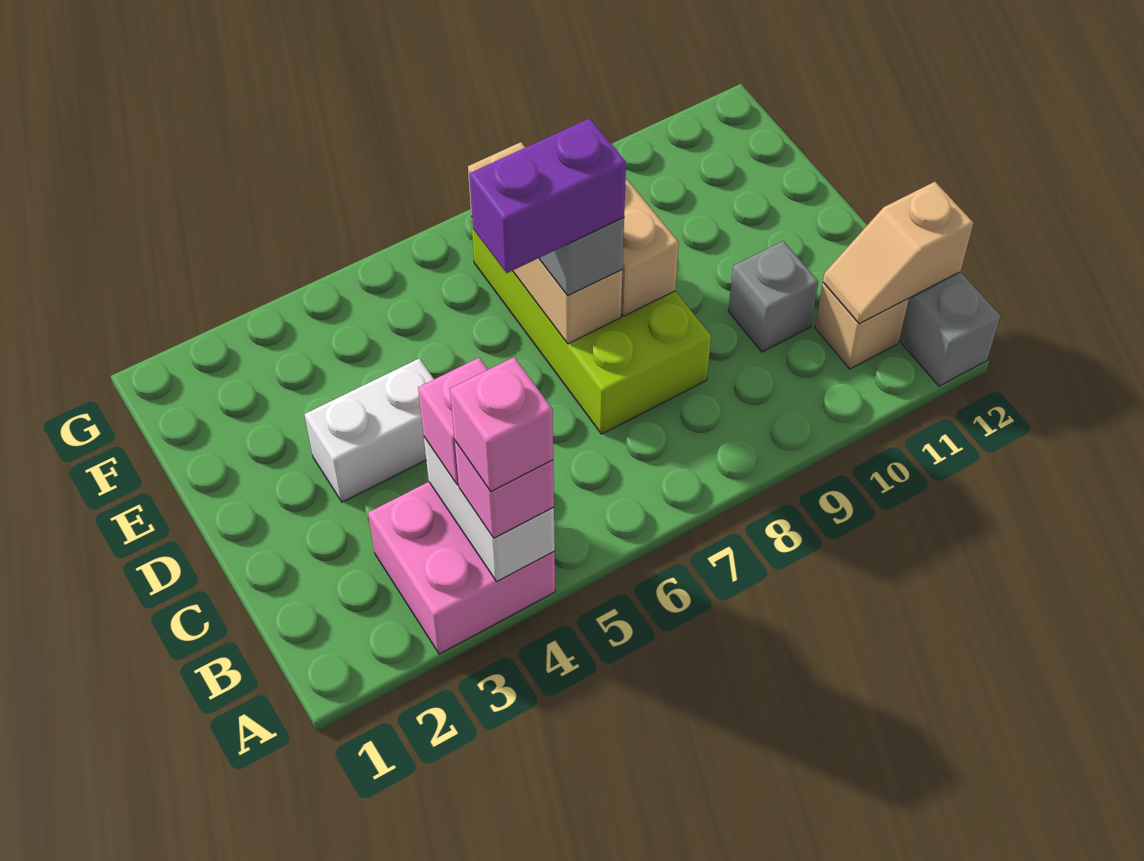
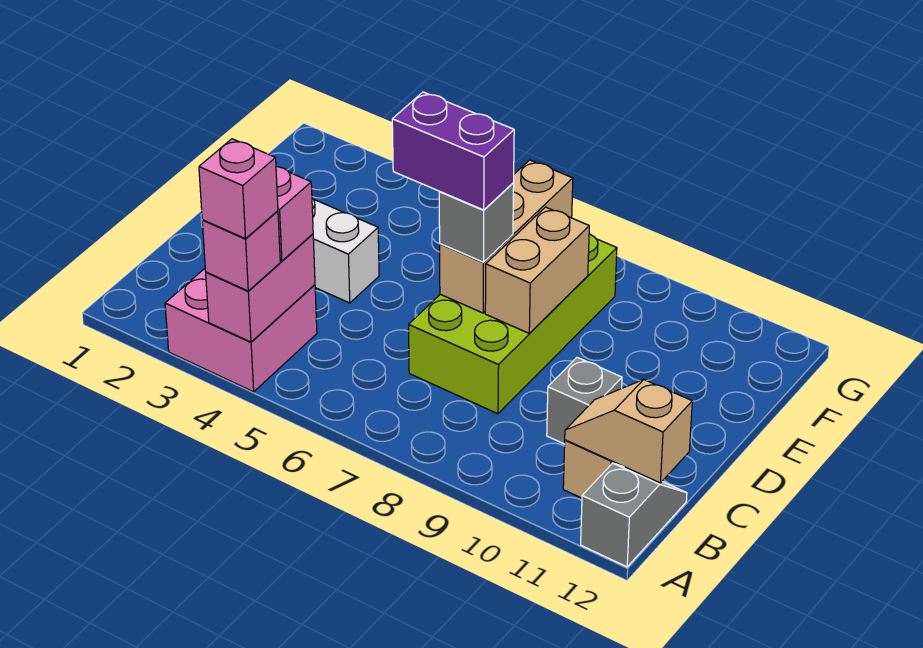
white brick A4:B4 level 2 -> pink brick A4:B4 level 2

